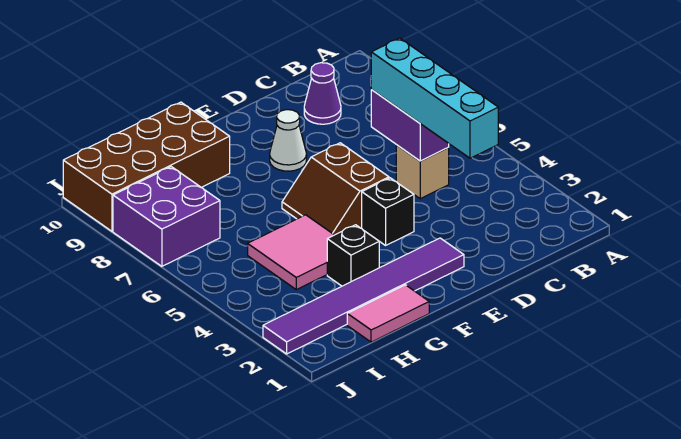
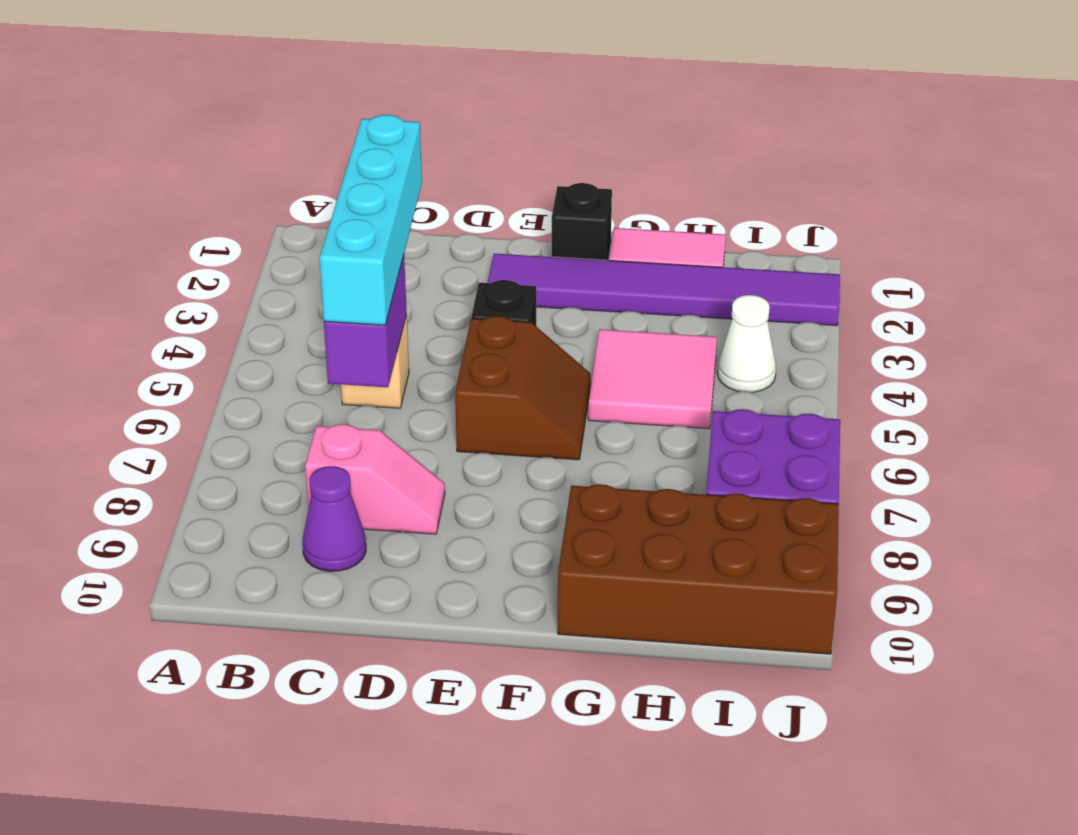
none -> pink slope C8:D8 level 1 top C
white cone E8 level 1 -> white cone I4 level 1
black brick G3 level 1 -> black brick F1 level 1

